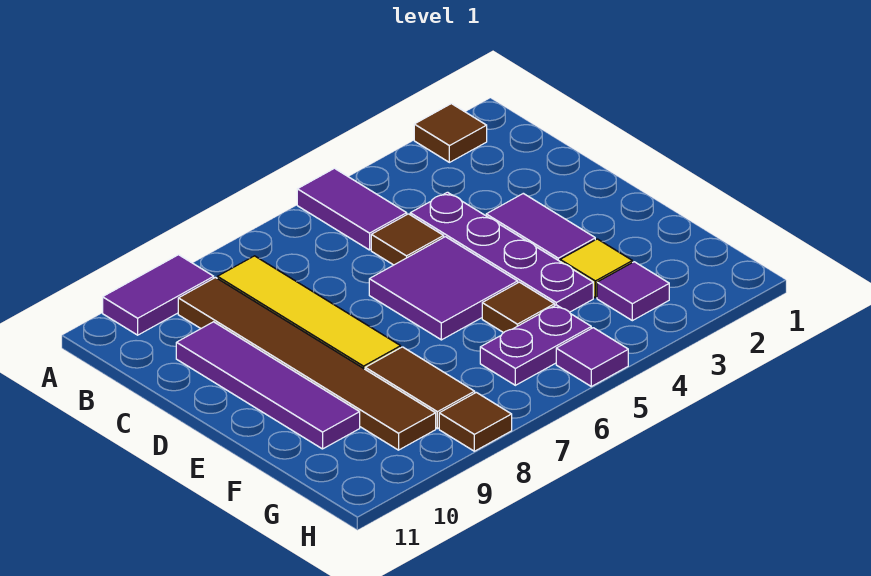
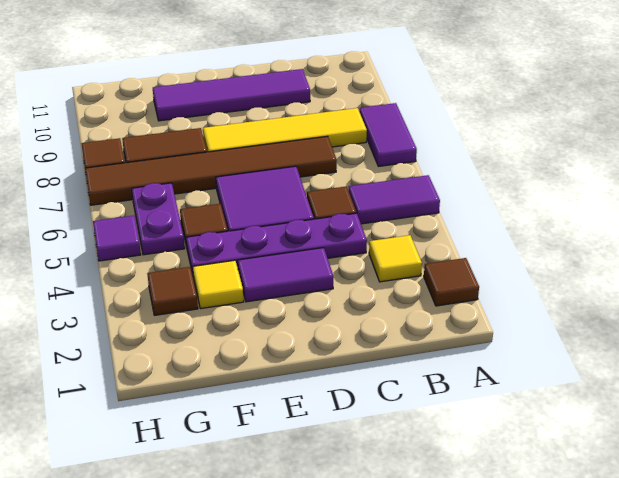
purple tile A9:A10 level 1 -> purple tile A7:A8 level 1
none -> yellow tile B3 level 1
brown tile B9:G9 level 1 -> brown tile C7:H7 level 1
purple tile G3 level 1 -> brown tile G3 level 1

